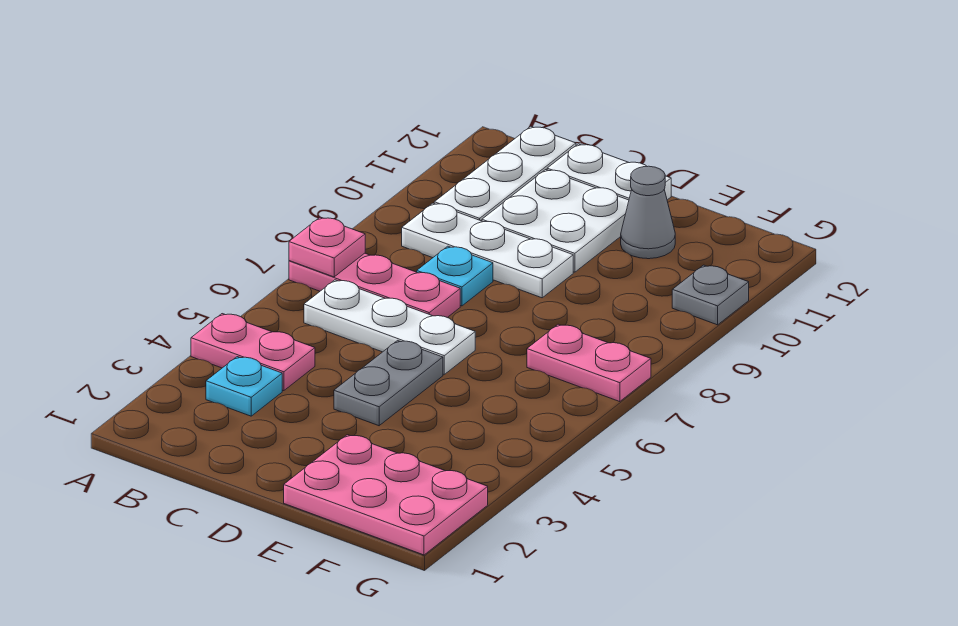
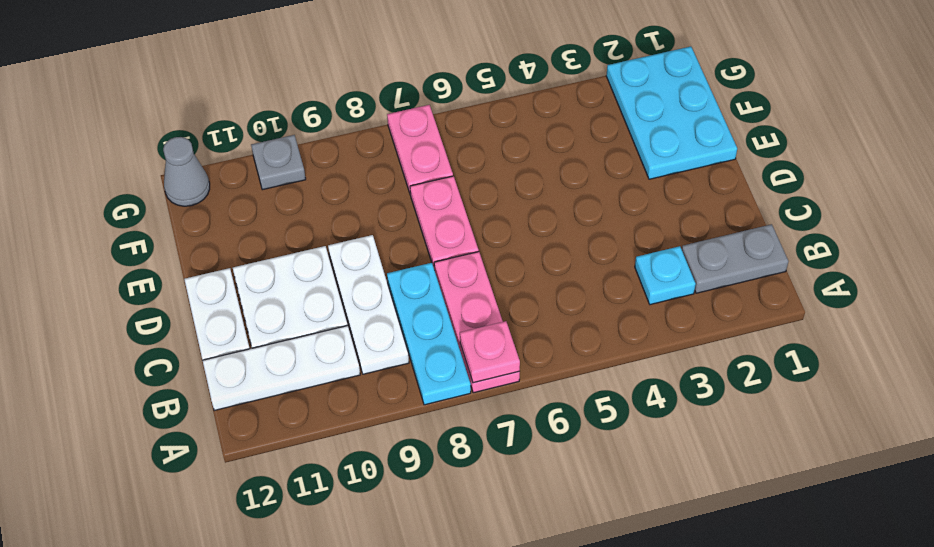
pink plate A4:B4 level 1 -> pink plate D7:E7 level 1
white plate B6:D6 level 1 -> none
cyan plate C8 level 1 -> cyan plate A8:C8 level 1
grey plate D4:D5 level 1 -> grey plate B1:B2 level 1
pink plate E1:G2 level 1 -> cyan plate E1:G2 level 1
grey cone E11 level 1 -> grey cone G12 level 1

